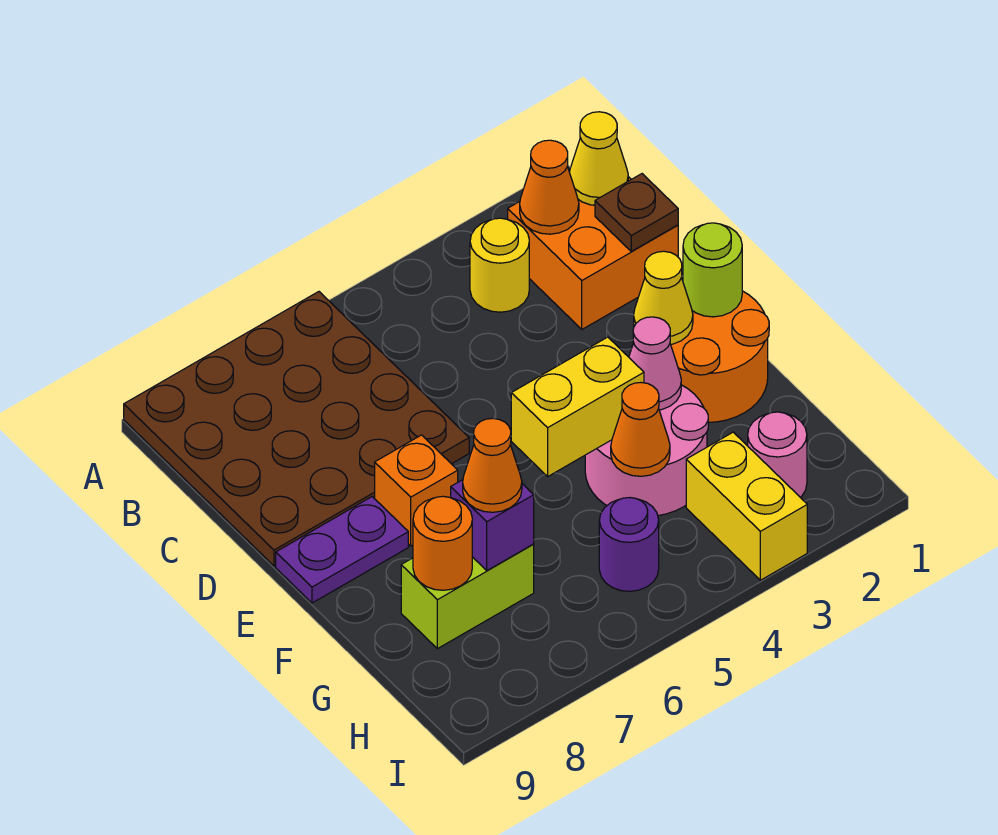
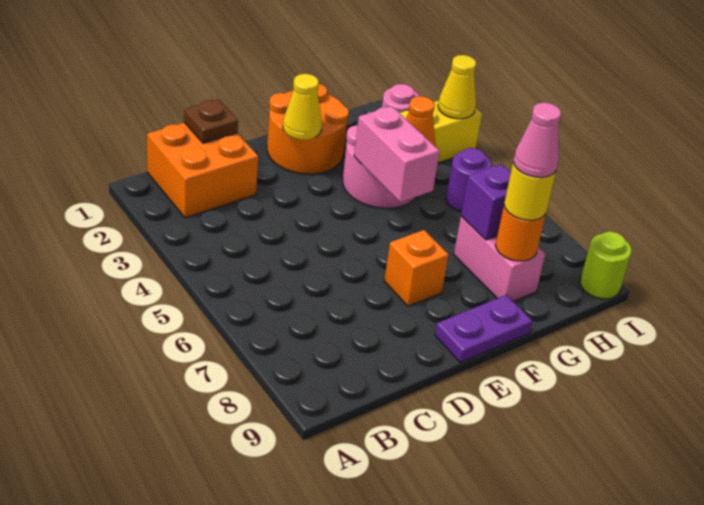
brown plate A6:D9 level 1 -> none
yellow cone B1 level 2 -> yellow cone I3 level 2
orange cone B2 level 2 -> none
yellow round brick B3 level 1 -> yellow round brick G8 level 3
lime round brick E1 level 2 -> lime round brick I9 level 1
purple plate E8:E9 level 1 -> purple plate E9:F9 level 1
pink cone F3 level 2 -> pink cone G8 level 4
yellow brick F4:F5 level 2 -> pink brick F4:F5 level 2
lime brick G7:G8 level 1 -> pink brick G7:G8 level 1
orange cone G7 level 3 -> none

